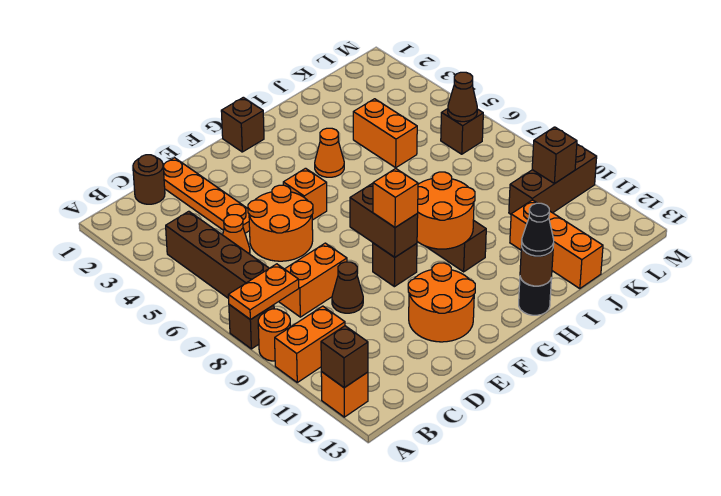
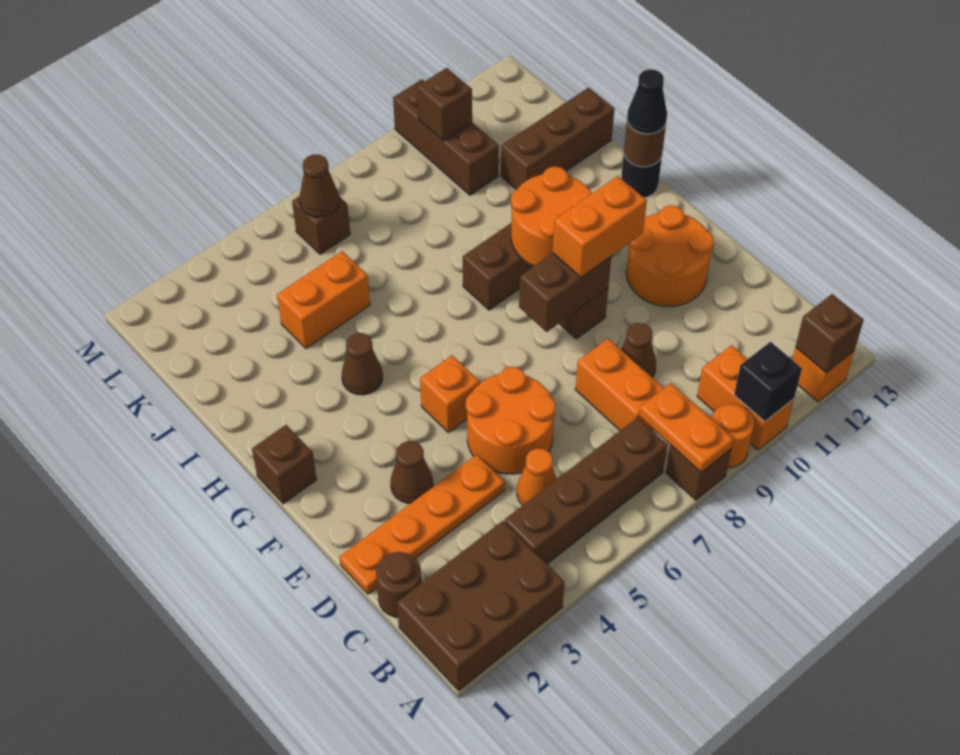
none -> brown brick A1:B3 level 1
none -> black brick A10 level 2
none -> brown cone E3 level 1
orange brick F9 level 3 -> orange brick F9:F10 level 3
orange cone H4 level 1 -> brown cone H4 level 1
orange brick J11:J13 level 1 -> brown brick J11:J13 level 1

